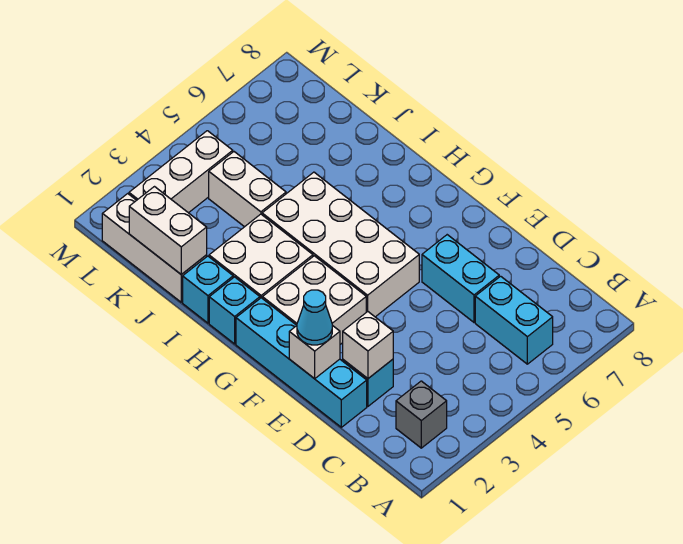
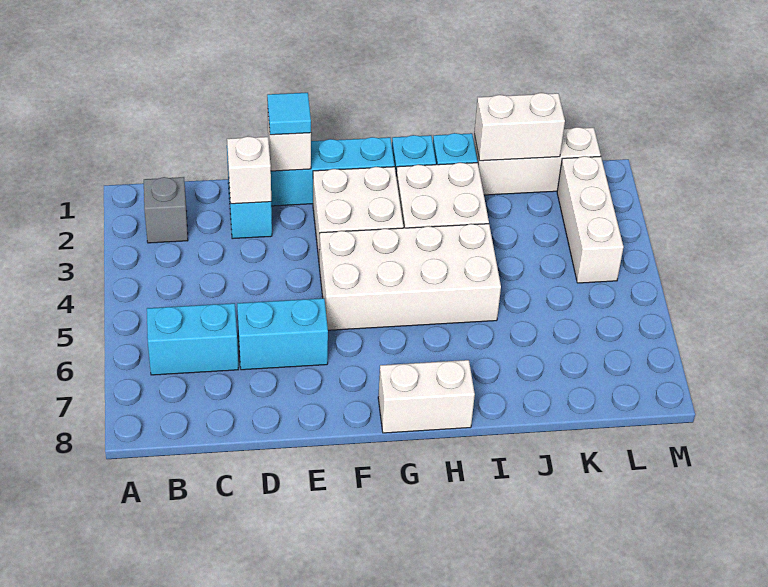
cyan cone E1 level 3 -> cyan tile E1 level 3
white brick J4:K4 level 1 -> white brick G8:H8 level 1

